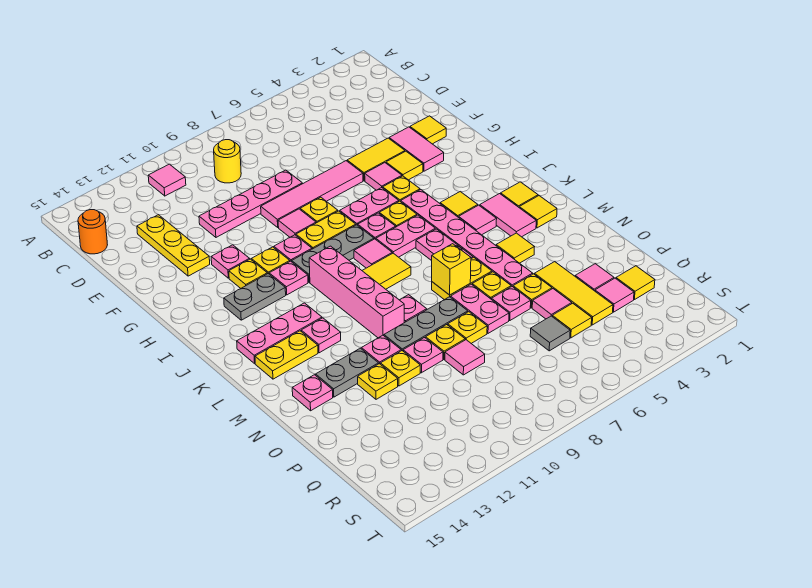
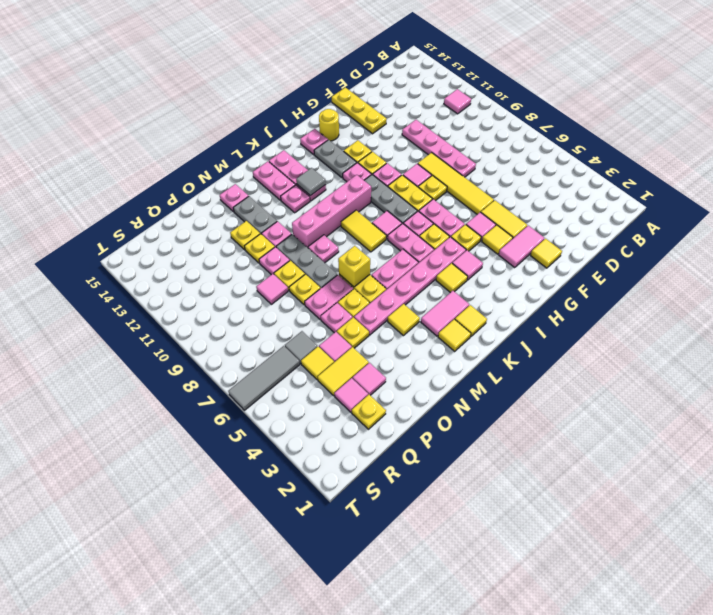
yellow round brick C9 level 1 -> yellow round brick H14 level 1
orange round brick C15 level 1 -> none
yellow plate D13:F13 level 1 -> yellow plate F13:F15 level 1
pink tile F6:F9 level 1 -> yellow tile F6:F9 level 1
pink plate G12 level 1 -> pink plate I14 level 1
pink tile K4 level 1 -> pink tile I4 level 1
none -> grey tile K12 level 2
yellow plate L13:L14 level 1 -> pink plate L13:L14 level 1
yellow tile O4:Q4 level 1 -> yellow tile P4:Q4 level 1
yellow tile Q2 level 1 -> yellow plate Q2 level 1
none -> grey tile R6:T6 level 1

